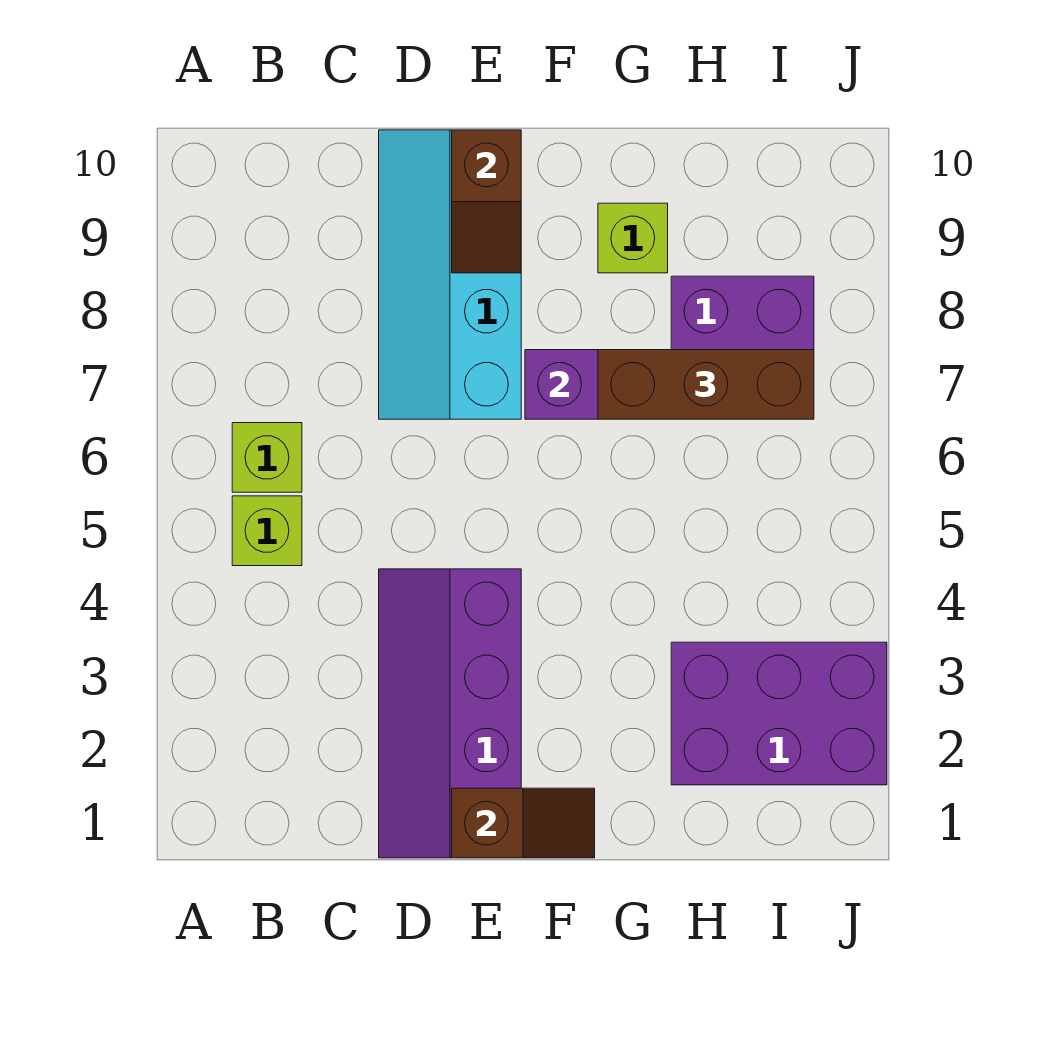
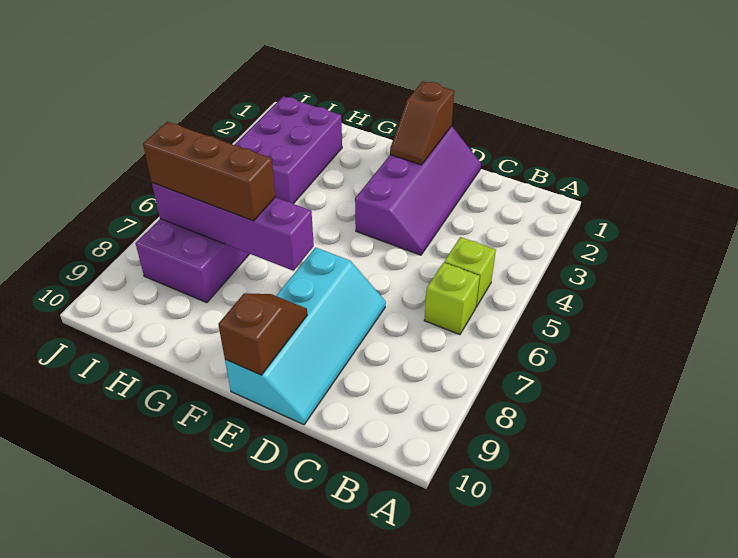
brown slope E1:F1 level 2 top E -> brown slope E1:E2 level 2 top 1
lime brick G9 level 1 -> none
purple brick H2:J3 level 1 -> purple brick H2:I4 level 1

